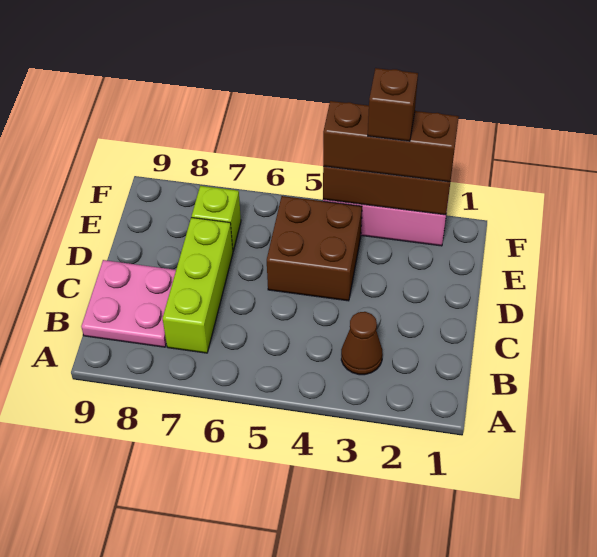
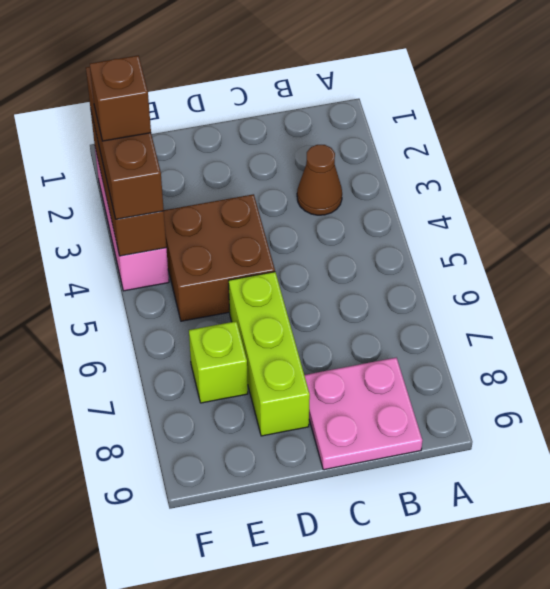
lime brick B7:D7 level 1 -> lime brick D6:D8 level 1

